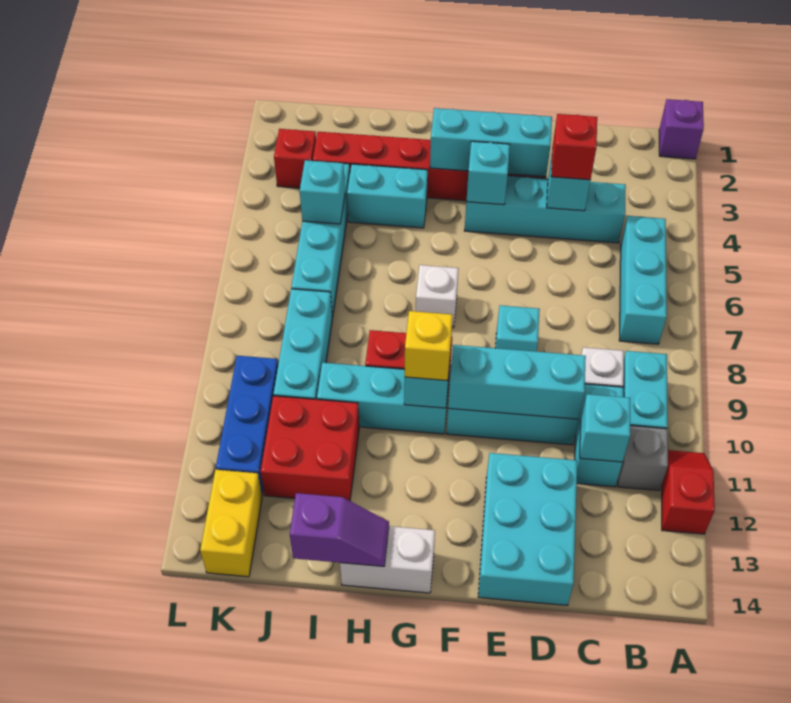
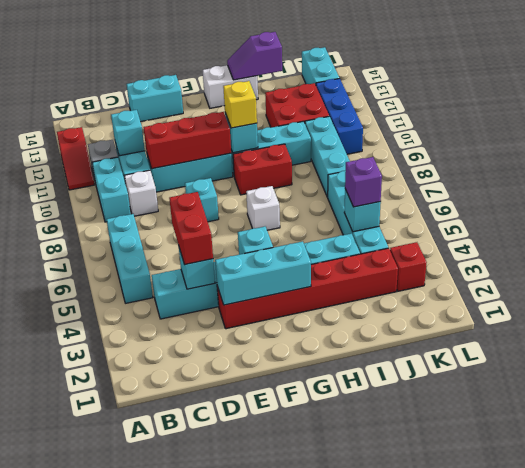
purple brick A1 level 1 -> purple brick J5 level 3
red brick D4 level 3 -> red brick D4:D5 level 3
cyan brick D10:F10 level 2 -> red brick D10:F10 level 2
cyan brick D12:E14 level 1 -> cyan brick D14:E14 level 1
yellow brick K13:K14 level 1 -> cyan brick K13:K14 level 1

